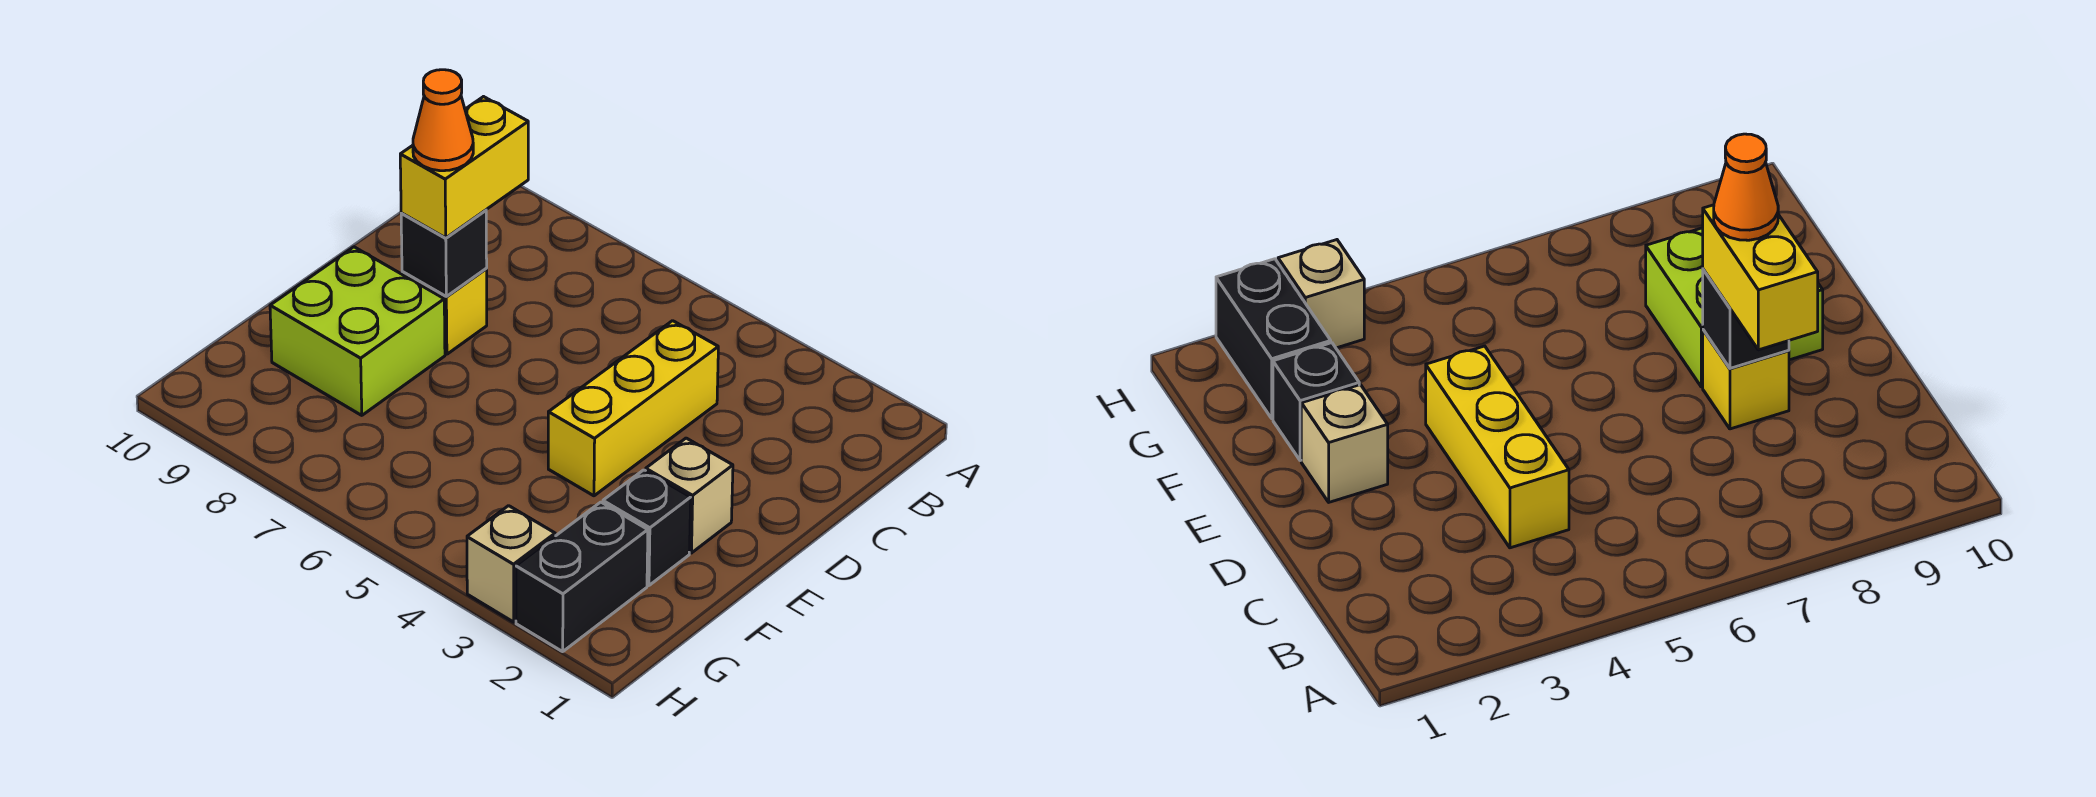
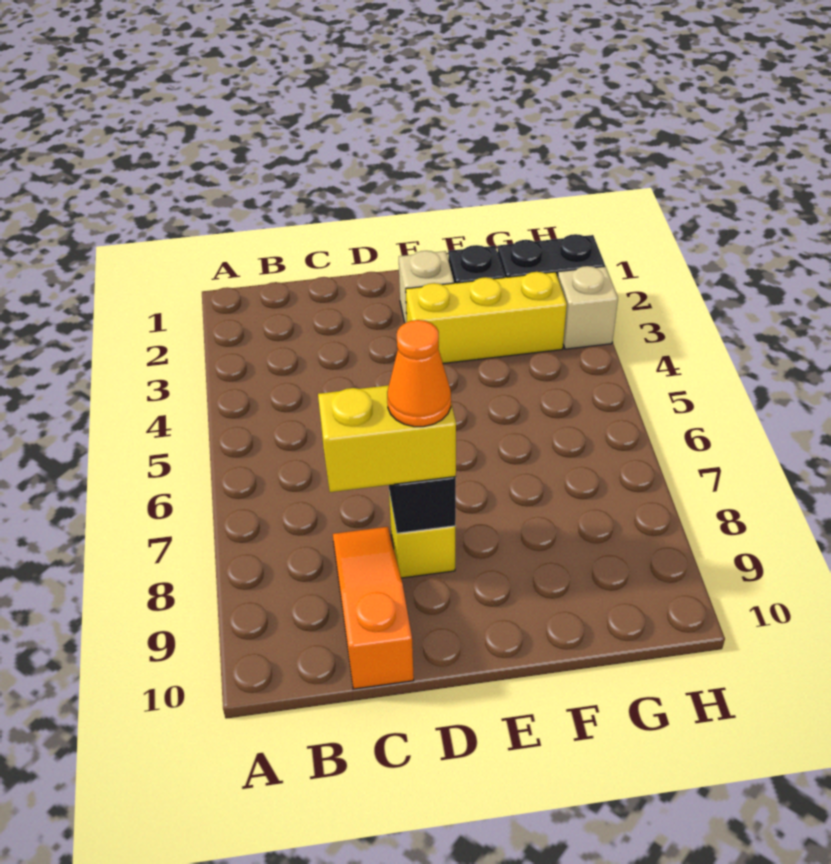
yellow brick C4:E4 level 1 -> yellow brick E3:G3 level 1
none -> orange slope C8:C10 level 1 top 10
lime brick E8:F9 level 1 -> none

